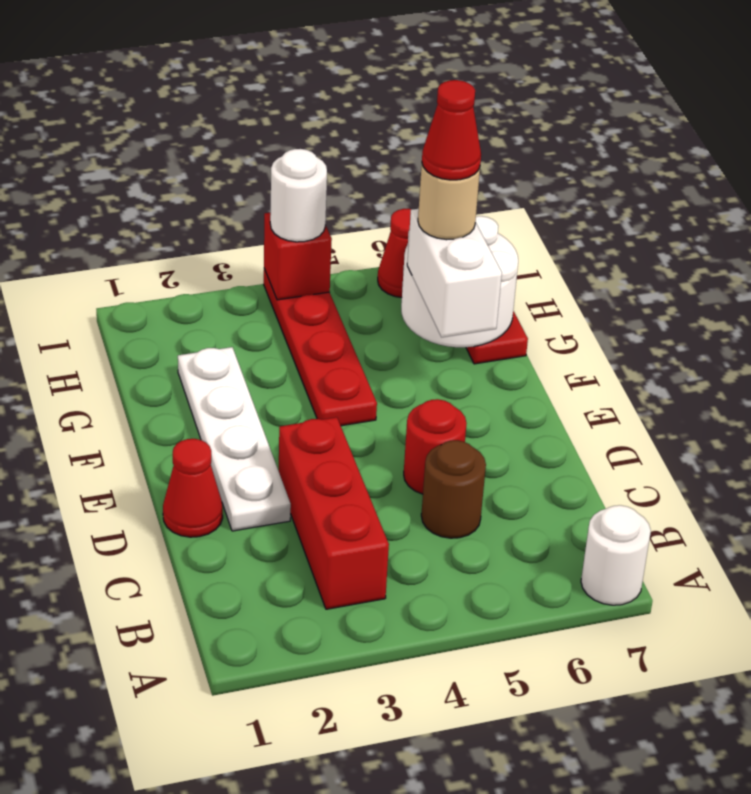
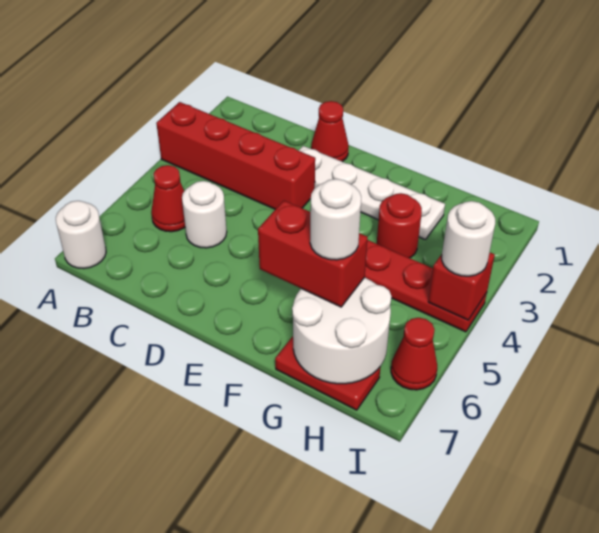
red brick B3:D3 level 1 -> red brick A3:D3 level 1
brown round brick C5 level 1 -> white round brick C5 level 1
red round brick D5 level 1 -> red round brick G3 level 1
white brick F6:G6 level 3 -> red brick F6:G6 level 3
tan round brick G6 level 4 -> white round brick G6 level 4
red cone G6 level 5 -> red cone B5 level 1

